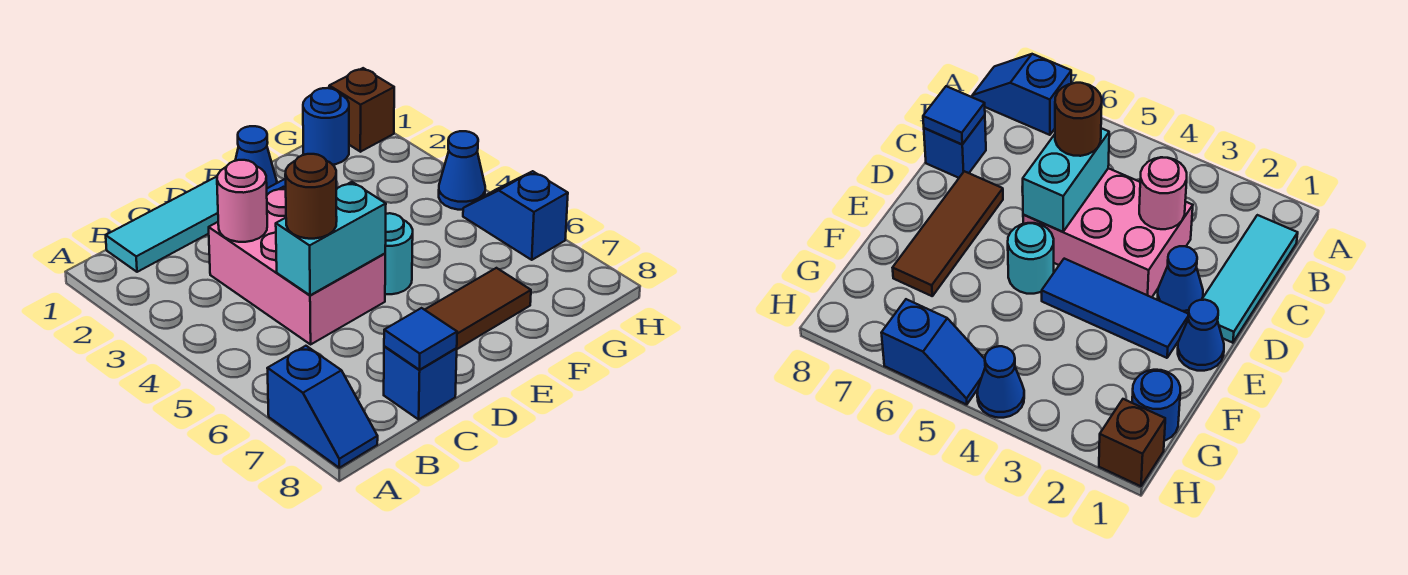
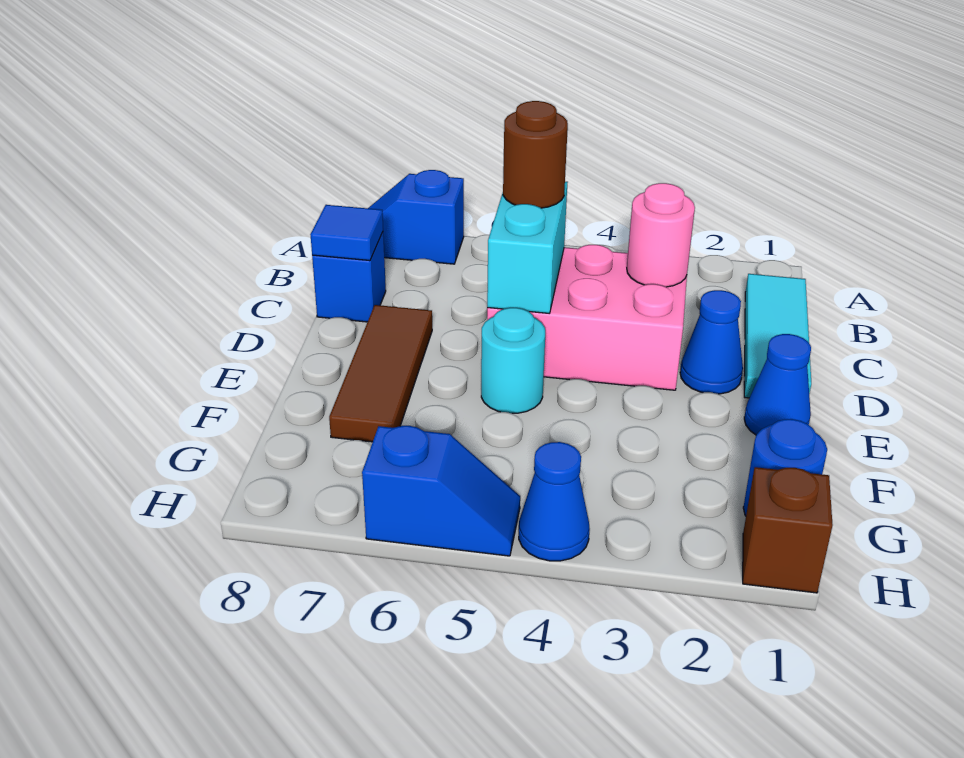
blue tile E2:E4 level 1 -> none

